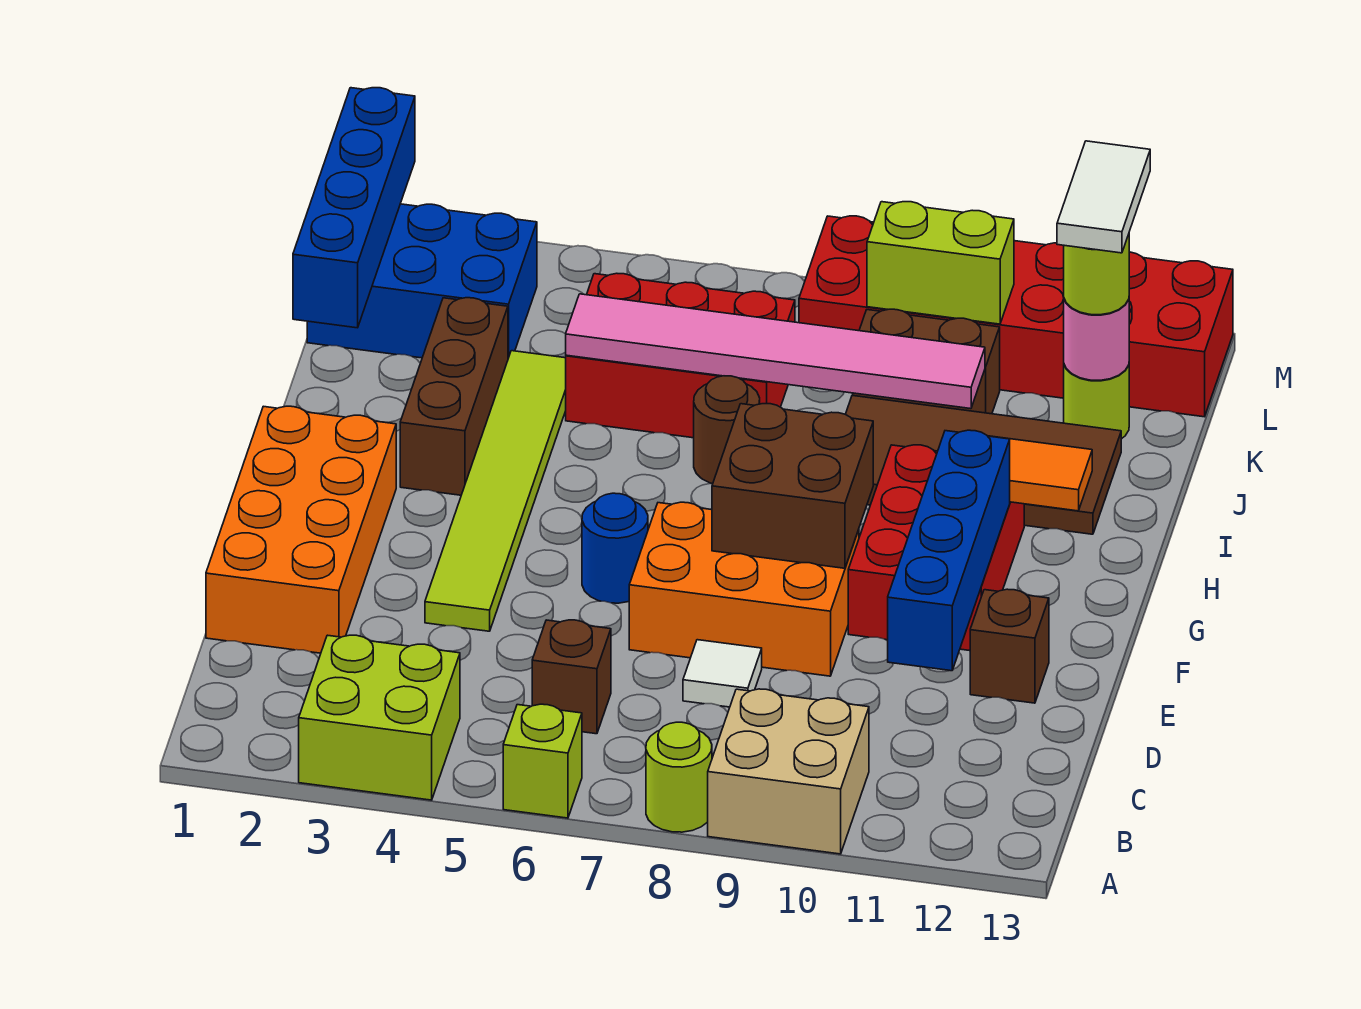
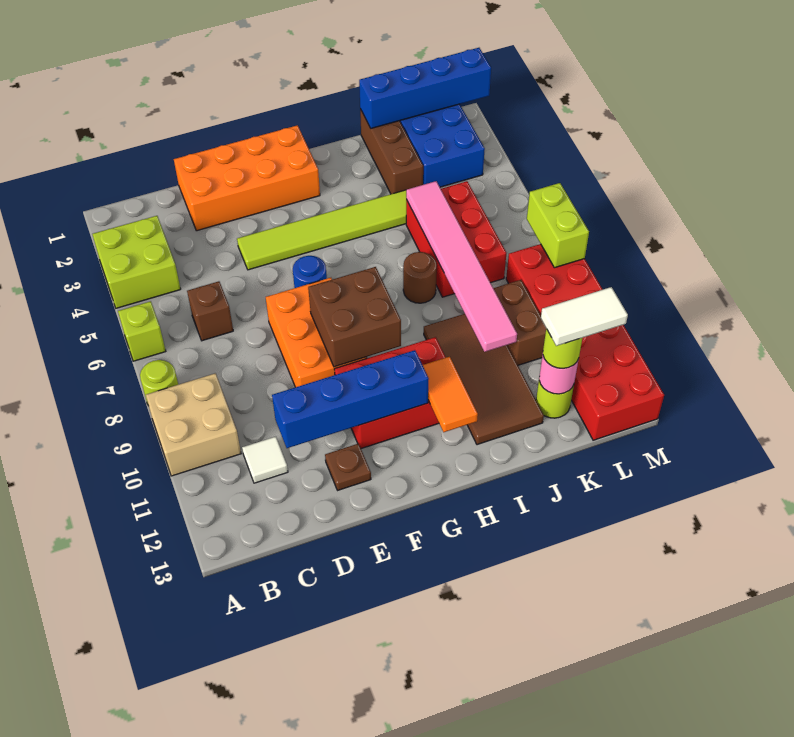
white tile D8 level 1 -> white tile C11 level 1
brown brick E12 level 1 -> brown plate E12 level 1
brown brick H3:J3 level 1 -> brown brick J1:J3 level 1
lime brick L9:L10 level 2 -> lime brick M7:M8 level 2

